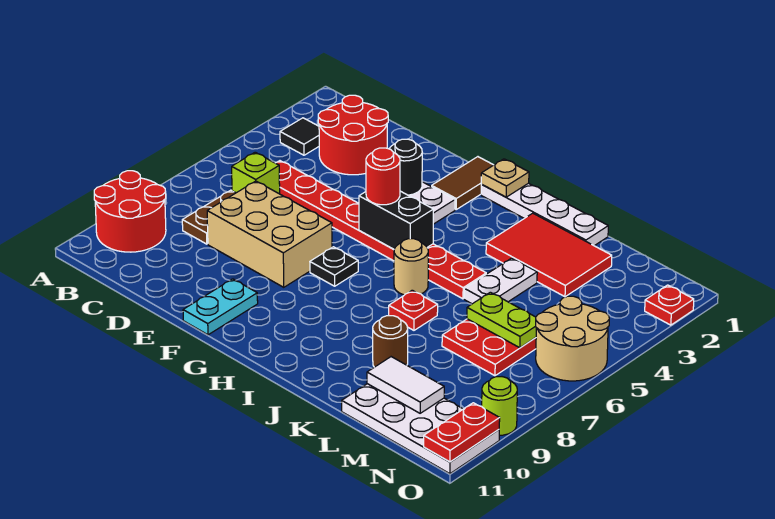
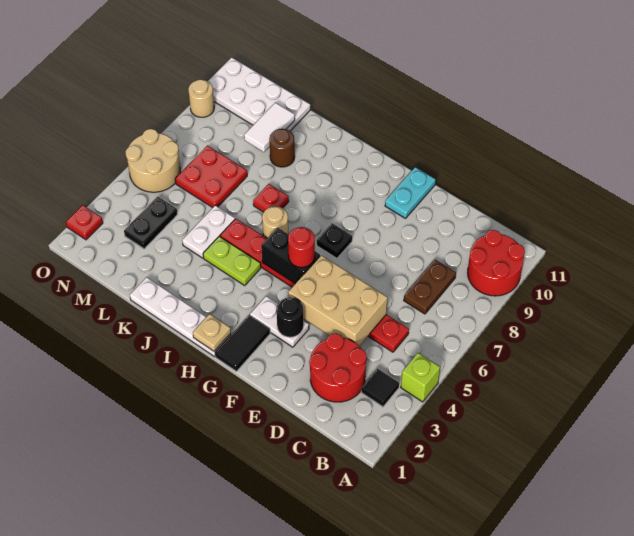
lime brick C6 level 1 -> lime brick A4 level 1
tan brick D7:F8 level 1 -> tan brick D4:F5 level 2
brown tile G1:G2 level 1 -> black tile G1:G2 level 1
red tile J2:L3 level 1 -> none
lime plate L6:M6 level 2 -> lime plate I4:J4 level 1
white tile L10:M10 level 2 -> white tile L9:L10 level 2
none -> black plate M3:M4 level 1
lime round brick O9 level 1 -> tan round brick O9 level 1
red plate O10:O11 level 2 -> none

